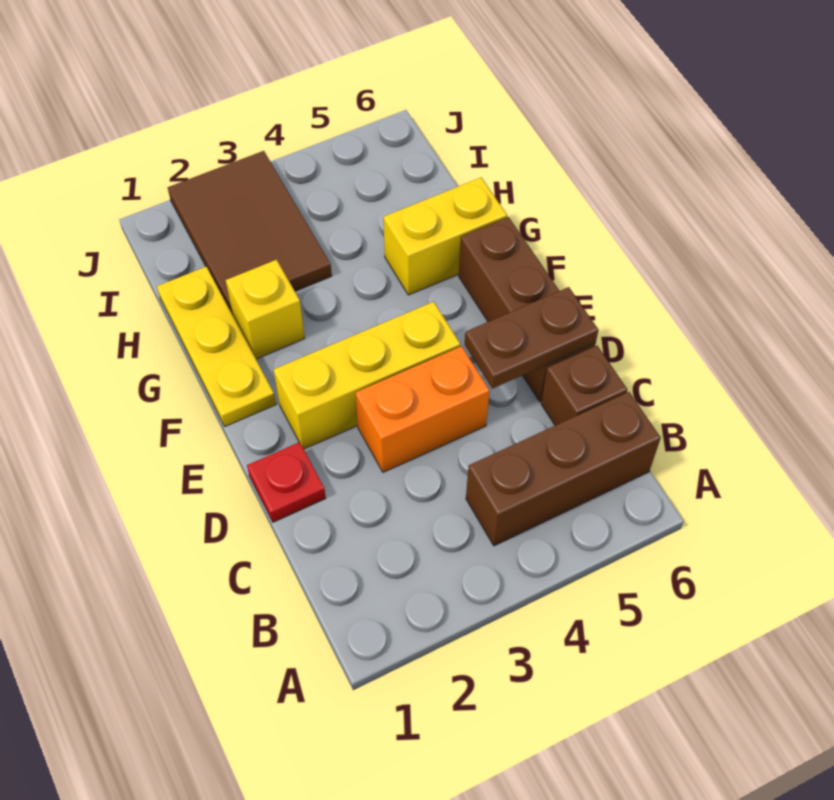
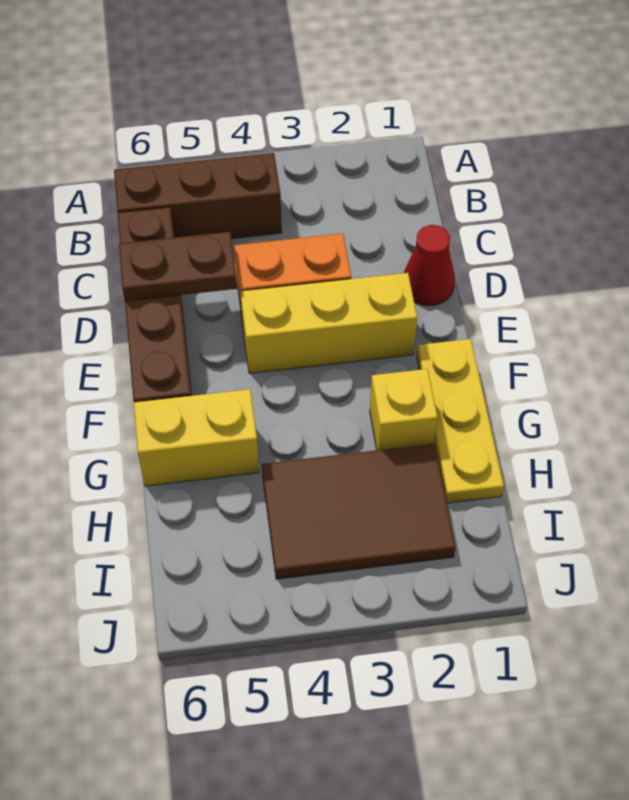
red plate D1 level 1 -> red cone D1 level 1
brown tile H2:J3 level 1 -> brown tile H2:I4 level 1

